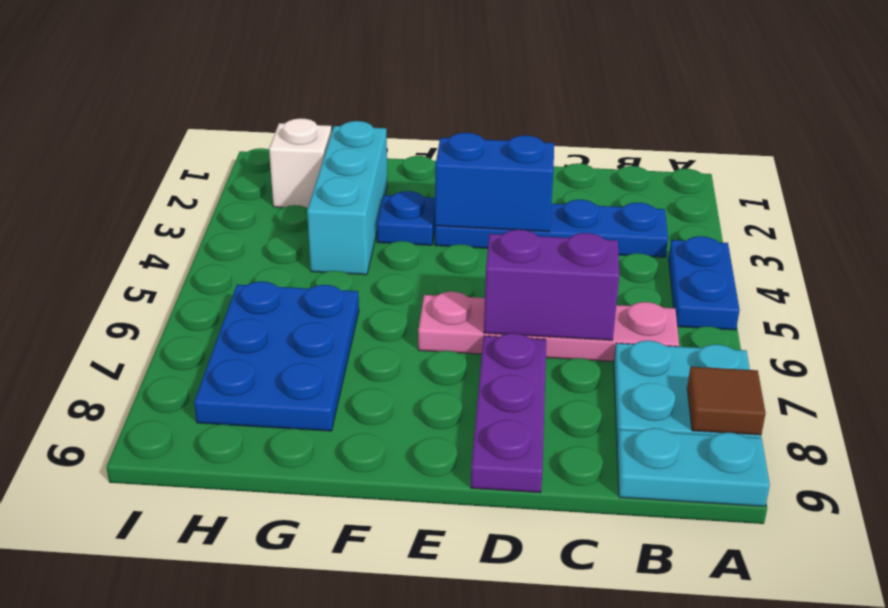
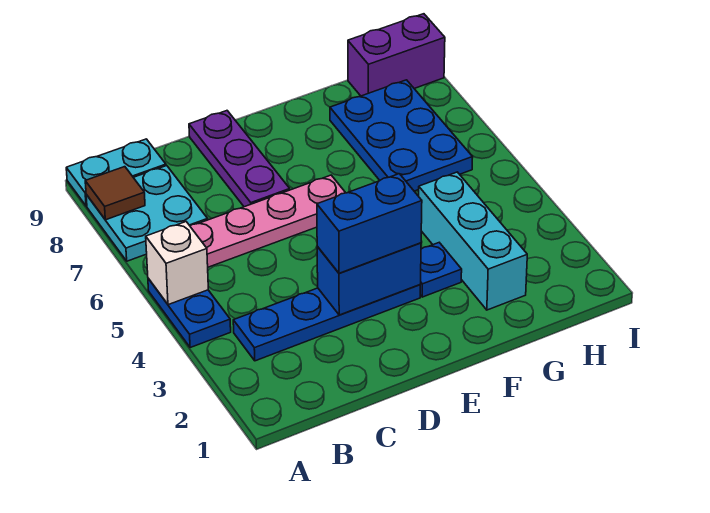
purple brick C6:D6 level 2 -> purple brick H9:I9 level 1
none -> blue brick D3:E3 level 3
white brick H2 level 1 -> white brick A5 level 2

